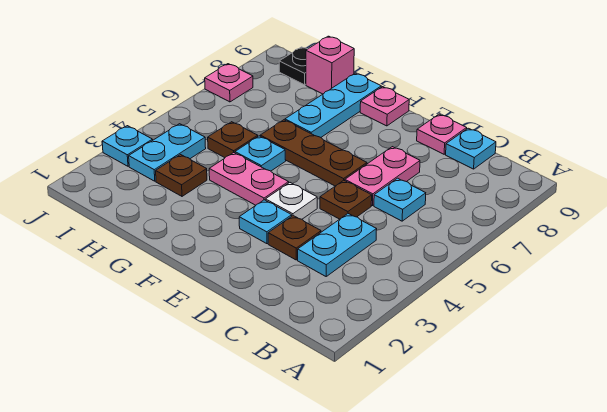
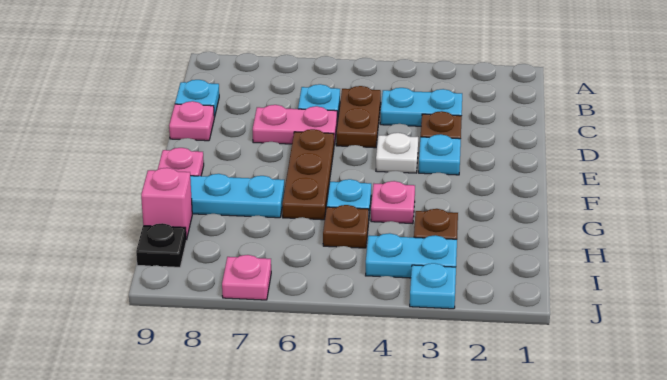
brown plate D5 level 1 -> brown plate C5:D5 level 1
pink plate F4:G4 level 1 -> pink plate G4 level 1

